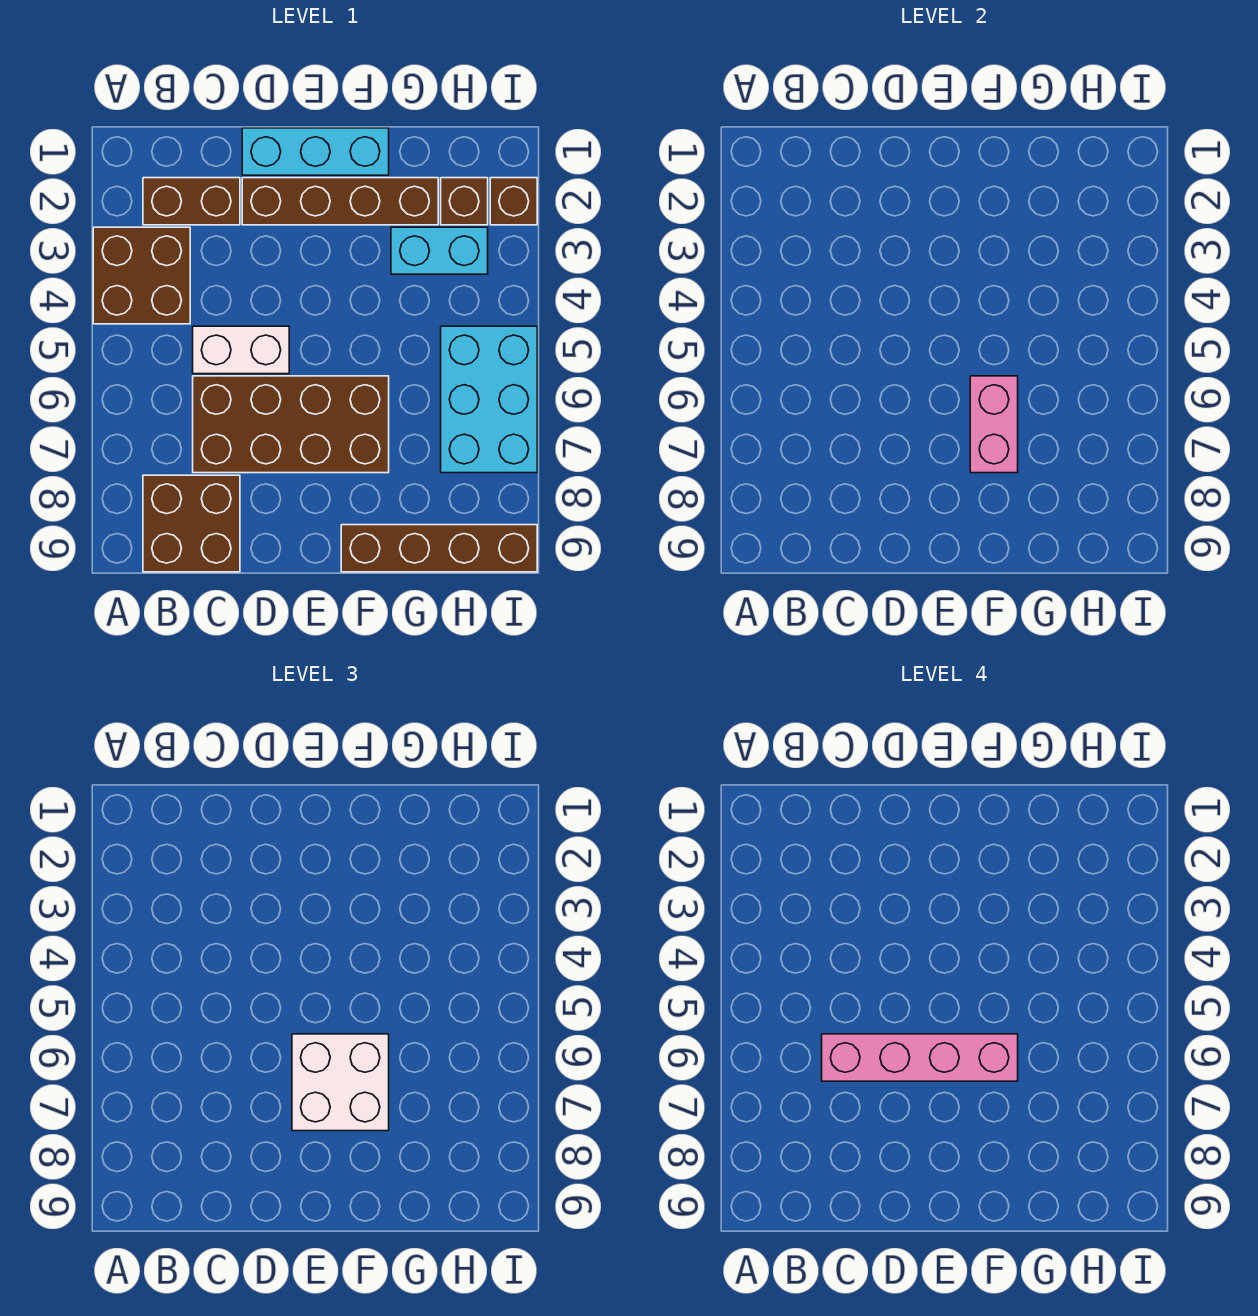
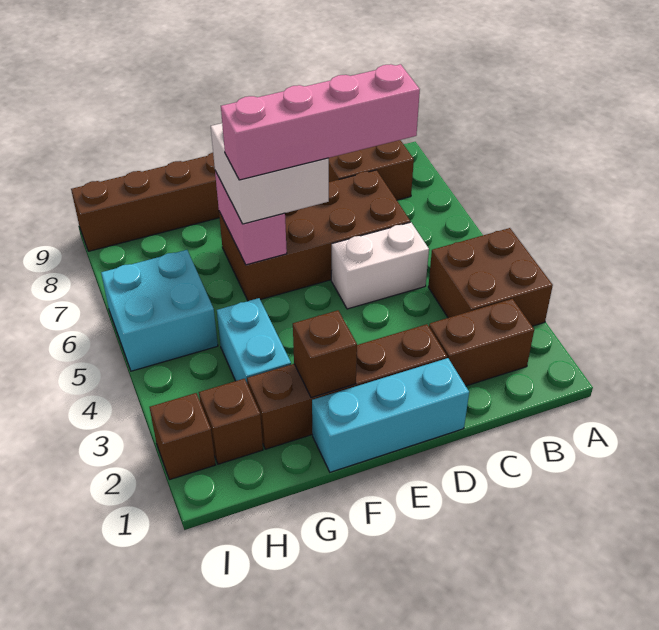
none -> brown brick F2 level 2
cyan brick G3:H3 level 1 -> cyan brick G3:G4 level 1
cyan brick H5:I7 level 1 -> cyan brick H5:I6 level 1

